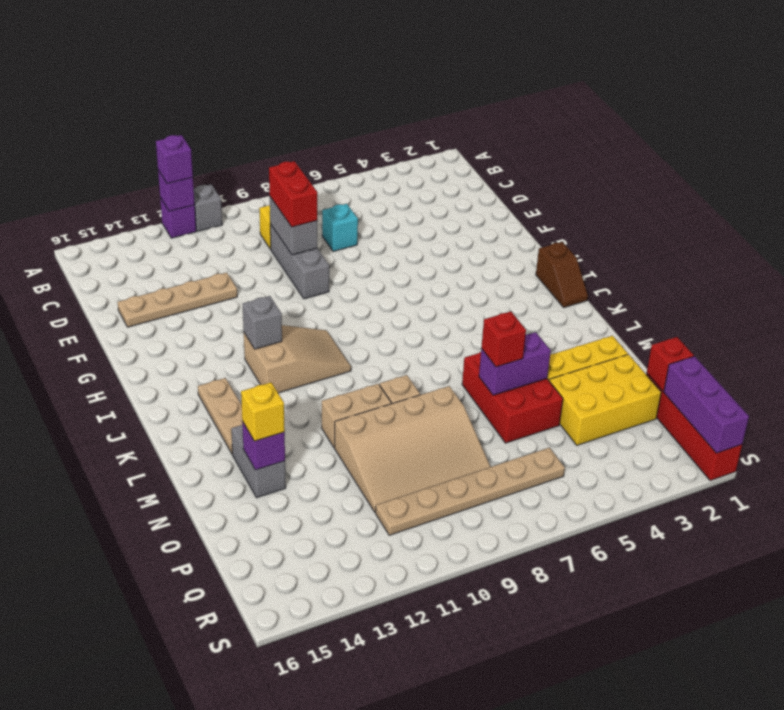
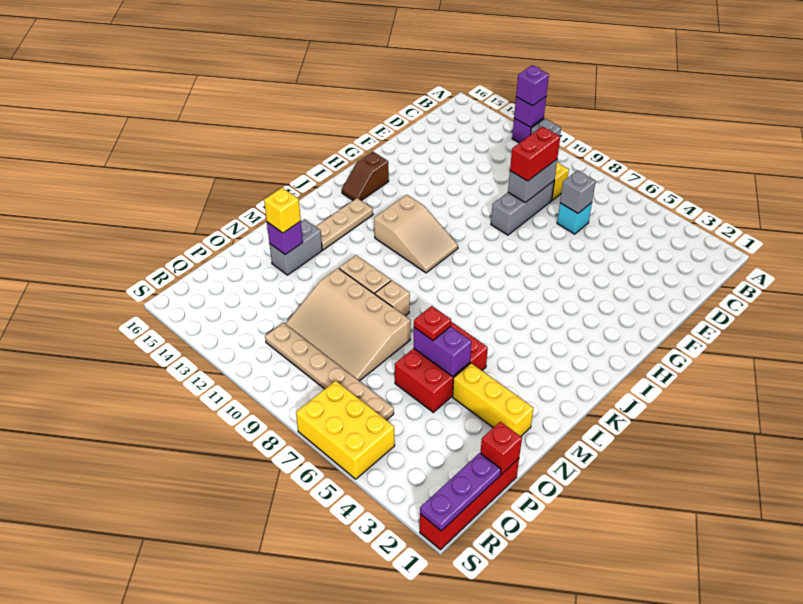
tan plate E12:E15 level 1 -> none
brown slope I1:J1 level 1 top I -> brown slope H15:I15 level 1 top H
grey brick I12 level 2 -> grey brick D7 level 2
red brick N6 level 3 -> red plate N6 level 3
yellow brick O2:P4 level 1 -> yellow brick R5:S7 level 1
purple brick Q1:S1 level 2 -> purple plate Q1:S1 level 2

